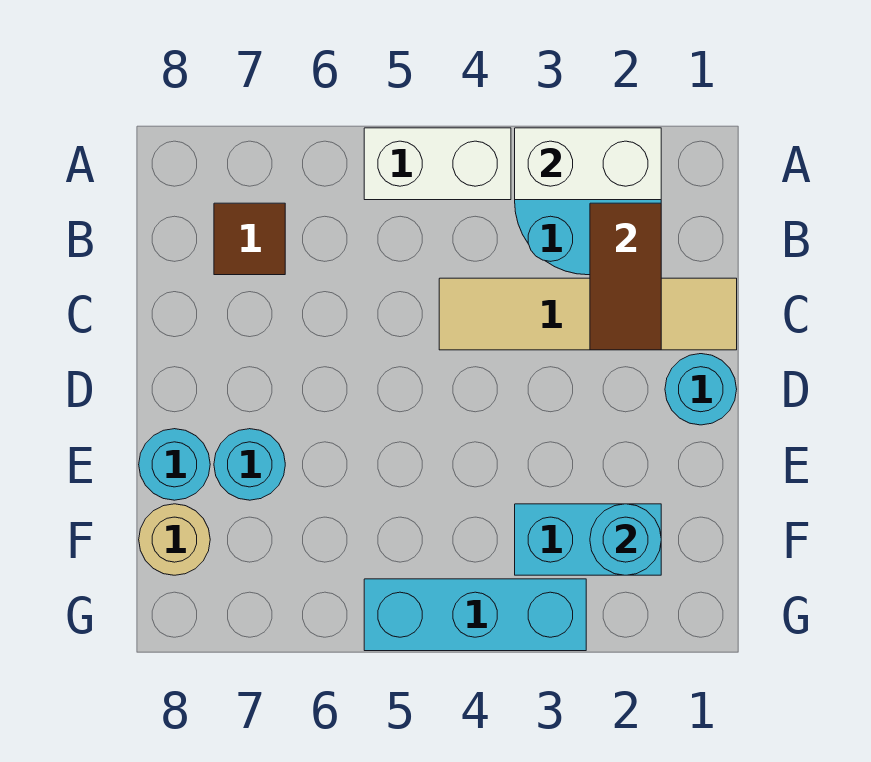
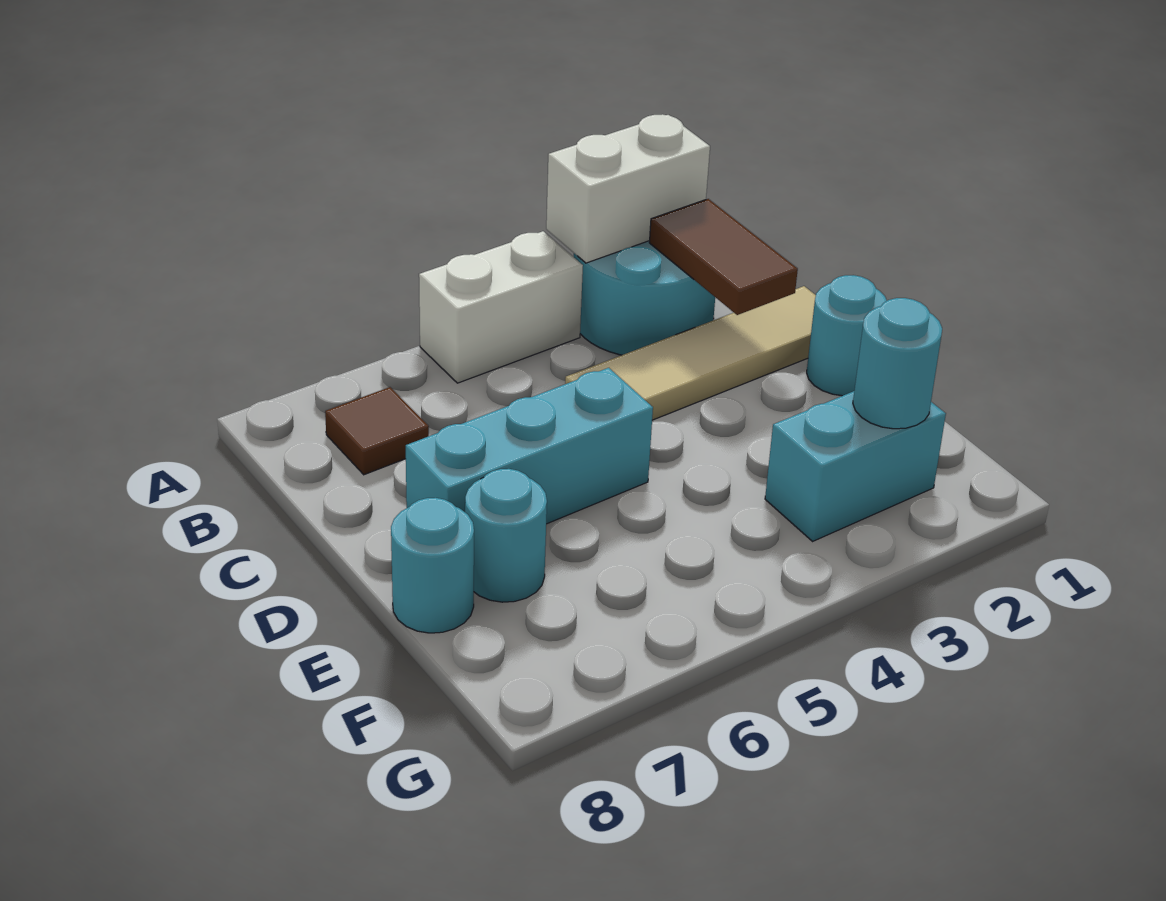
tan round brick F8 level 1 -> none
cyan brick G3:G5 level 1 -> cyan brick D5:D7 level 1

